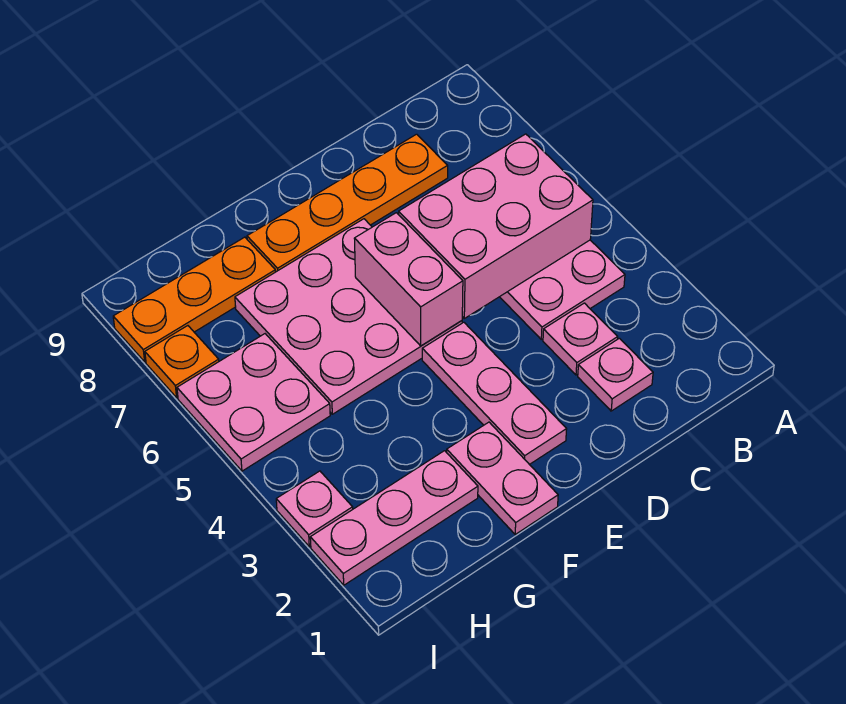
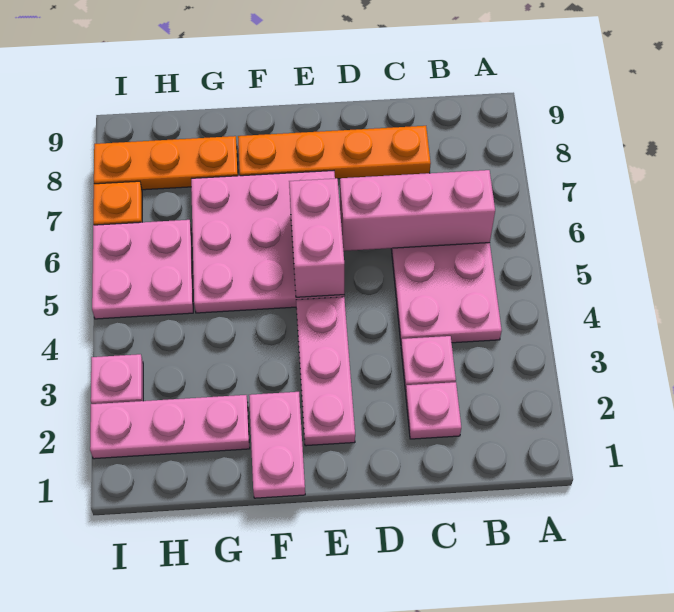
pink brick B5:D6 level 2 -> pink brick B6:D6 level 2

